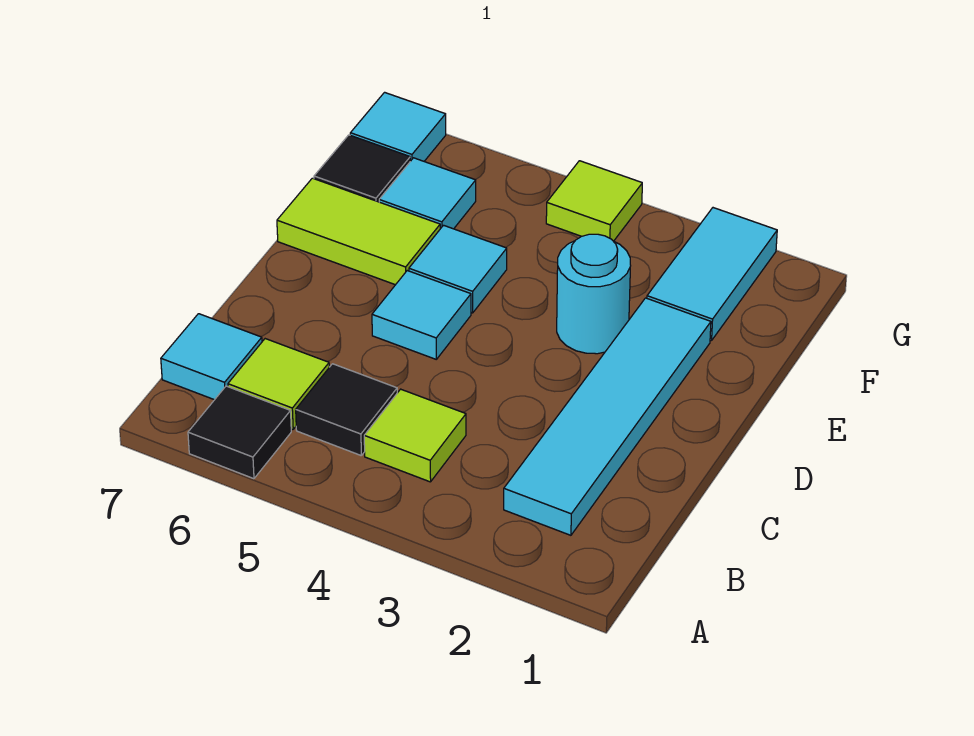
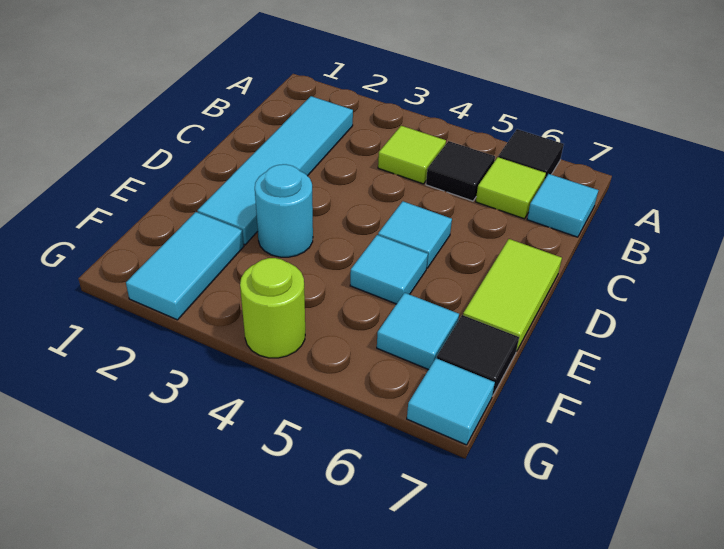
lime tile E6:E7 level 1 -> lime tile D7:E7 level 1
lime tile G4 level 1 -> lime round brick G4 level 1

